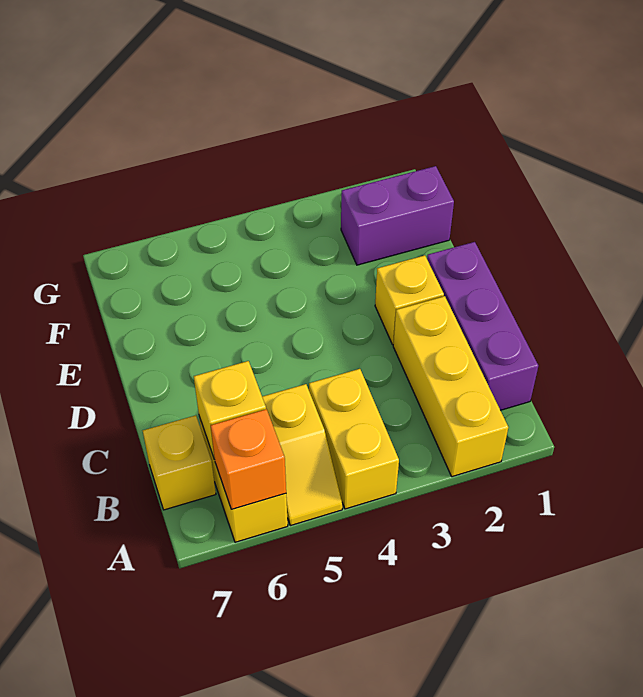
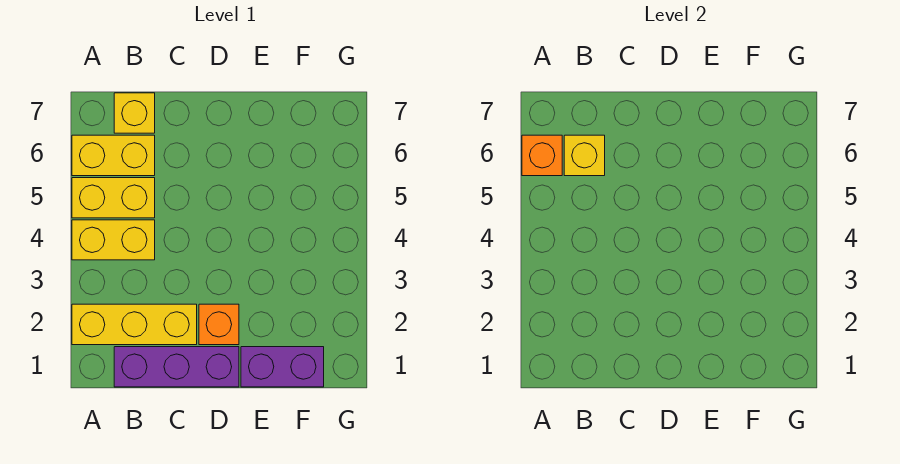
yellow slope A5:B5 level 1 top B -> yellow brick A5:B5 level 1
yellow brick D2 level 1 -> orange brick D2 level 1
purple brick F1:F2 level 1 -> purple brick E1:F1 level 1

